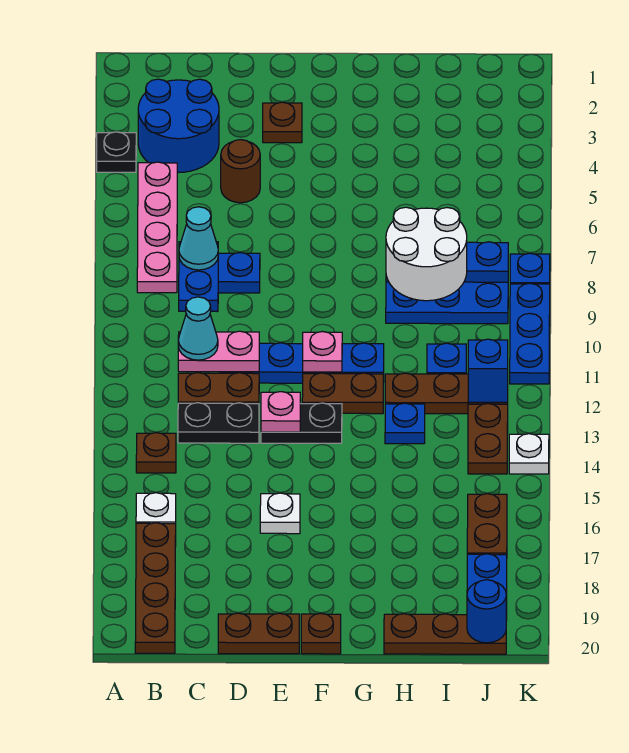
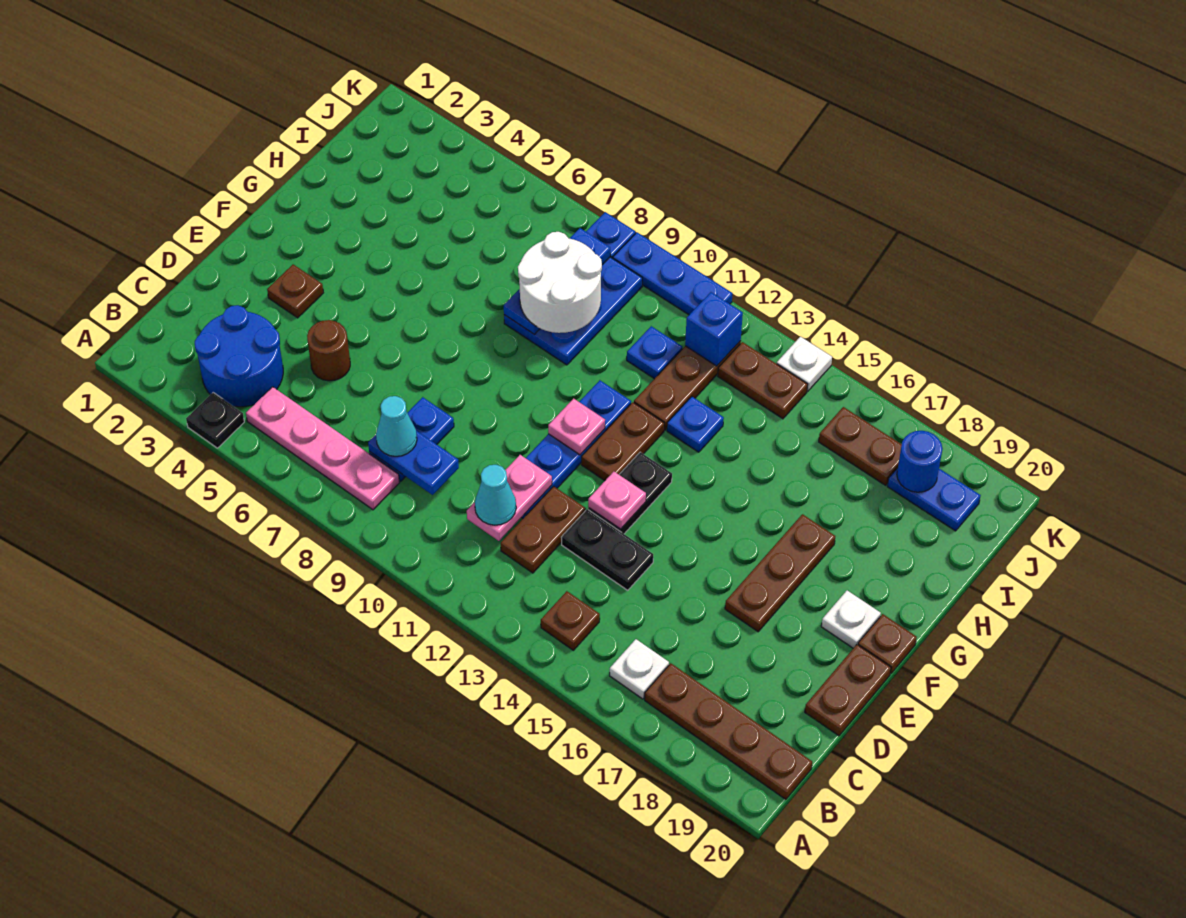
black plate C13:D13 level 1 -> black plate D13:D14 level 1
white plate E16 level 1 -> white plate F19 level 1
brown plate H20:J20 level 1 -> brown plate E17:G17 level 1
blue round brick J20 level 2 -> blue round brick J18 level 2

